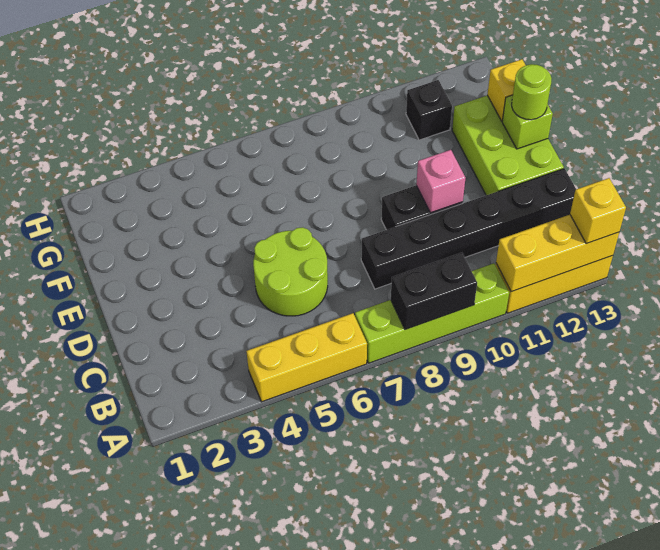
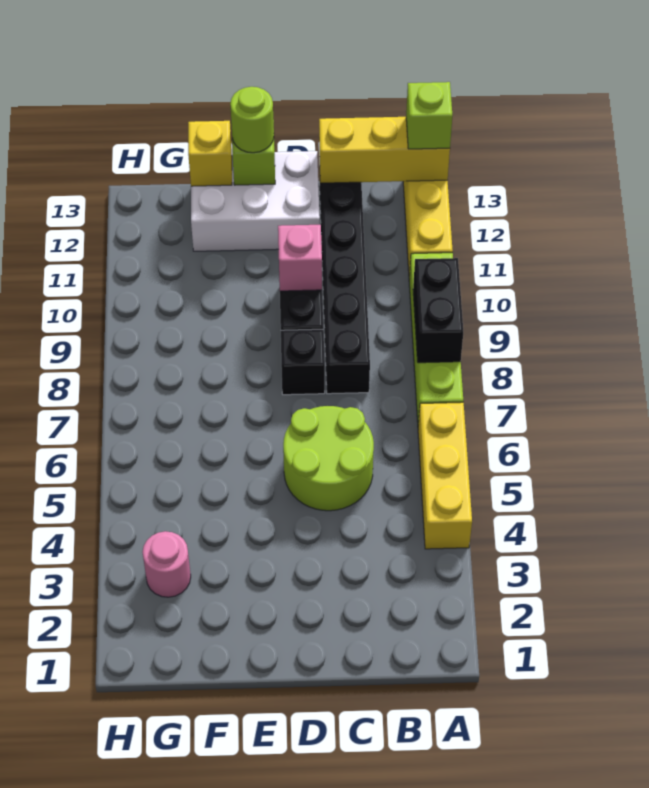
yellow brick A11:A13 level 2 -> yellow brick A13:C13 level 2
yellow brick A13 level 3 -> lime brick A13 level 3
lime brick D12:F13 level 1 -> white brick D12:F13 level 1
none -> pink round brick G3 level 1
black brick G11 level 1 -> black brick D8 level 1

